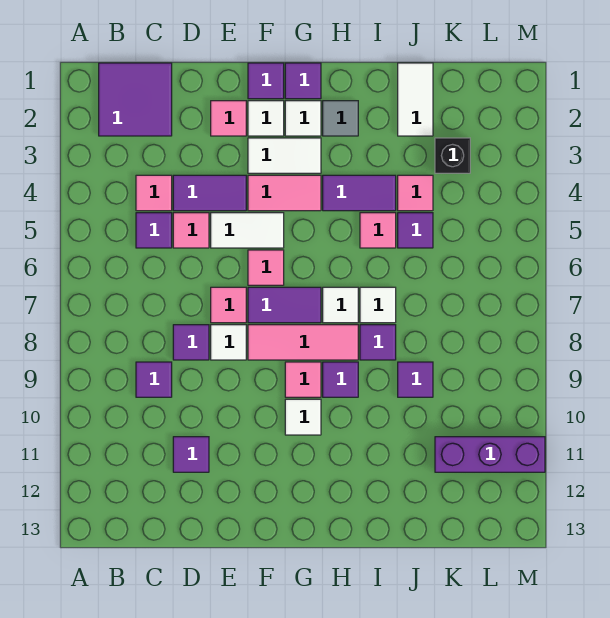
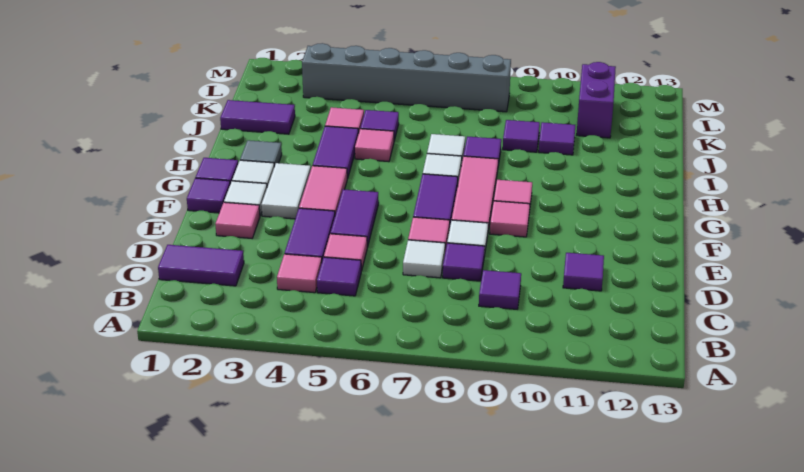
purple tile B1:C2 level 1 -> purple tile C1:C2 level 1
white tile E5:F5 level 1 -> purple tile E5:F5 level 1
pink tile F6 level 1 -> pink tile F9 level 1
white tile G10 level 1 -> white tile D7 level 1
purple tile H9 level 1 -> purple tile J10 level 1
white tile J1:J2 level 1 -> purple tile J1:J2 level 1
black brick K3 level 1 -> none
purple brick K11:M11 level 1 -> purple brick K11:L11 level 1
none -> grey brick L3:L8 level 1

